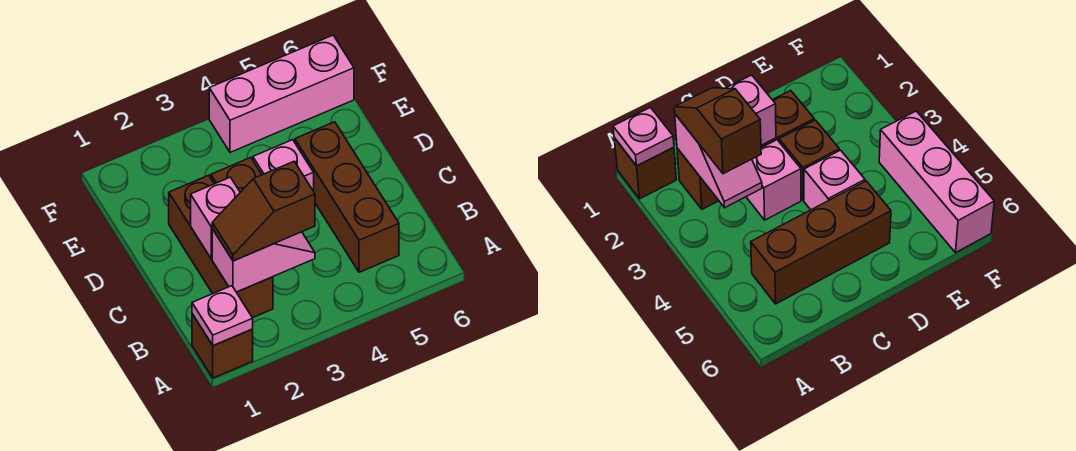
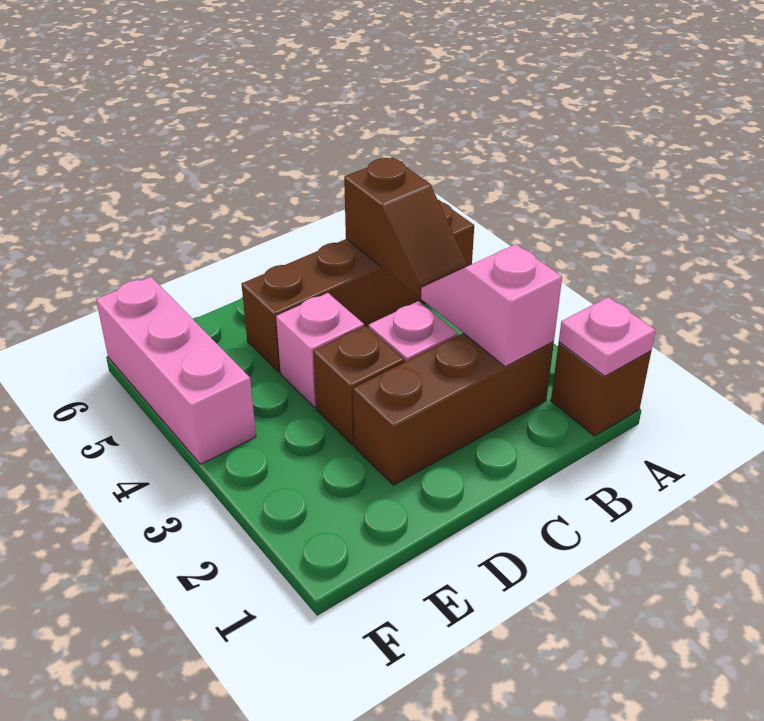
brown slope B2:B3 level 3 top 3 -> brown slope B4:B5 level 2 top 5
brown brick B5:D5 level 1 -> brown brick A5:D5 level 1
pink brick C2 level 2 -> none

